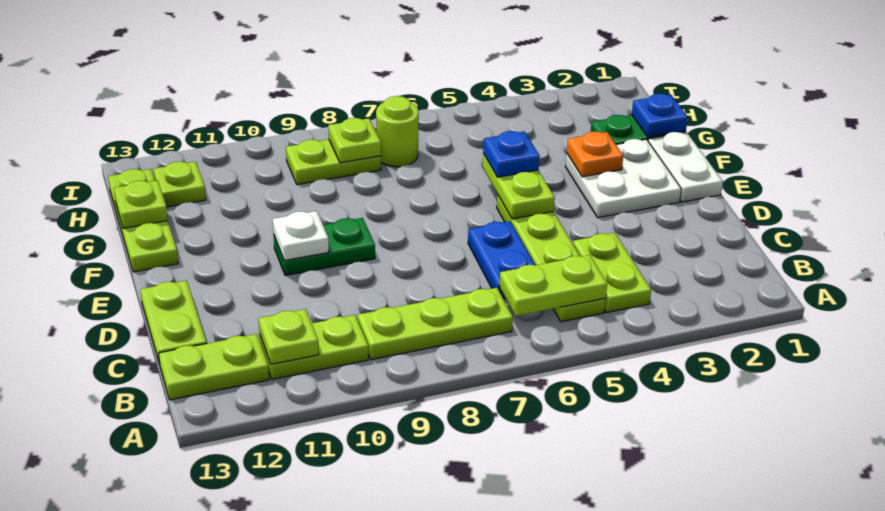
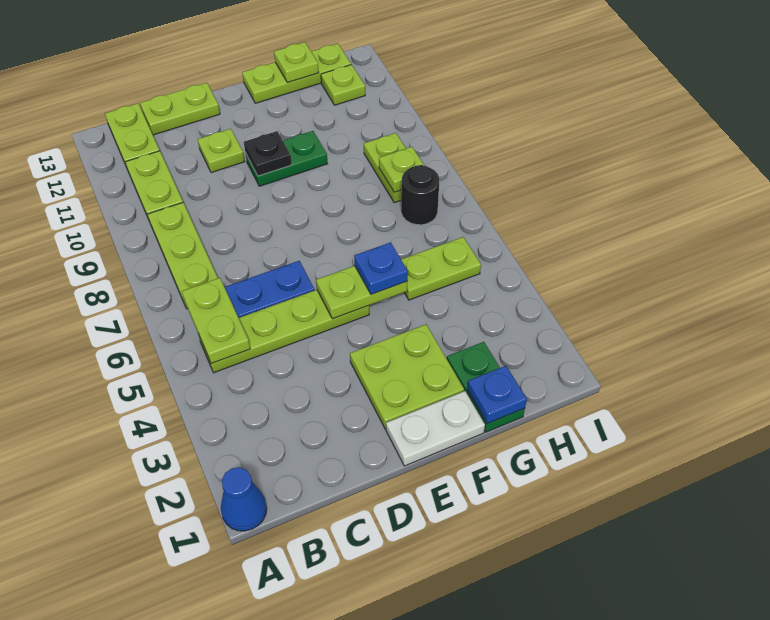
none -> blue cone A1 level 1
lime plate B4:C4 level 1 -> lime plate G5:H5 level 1
lime plate B11 level 2 -> lime plate D11 level 1
white plate E2:F3 level 1 -> lime plate E2:F3 level 1
green plate E9:E10 level 1 -> green plate E10:F10 level 1
white plate E10 level 2 -> black plate E10 level 2
orange plate F3 level 2 -> none
lime round brick H7 level 1 -> black round brick H7 level 1

